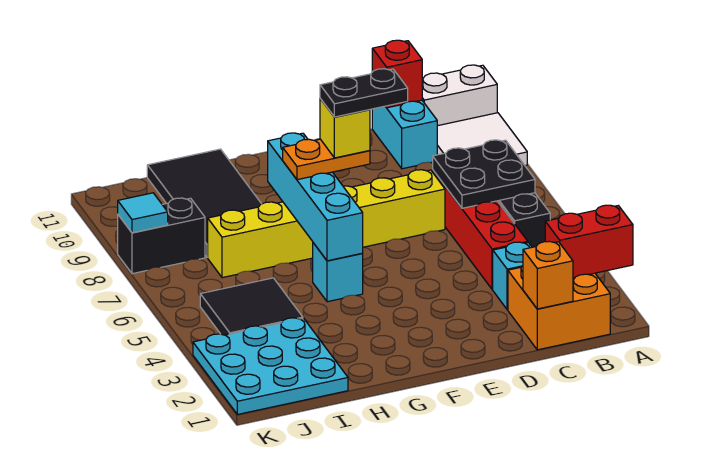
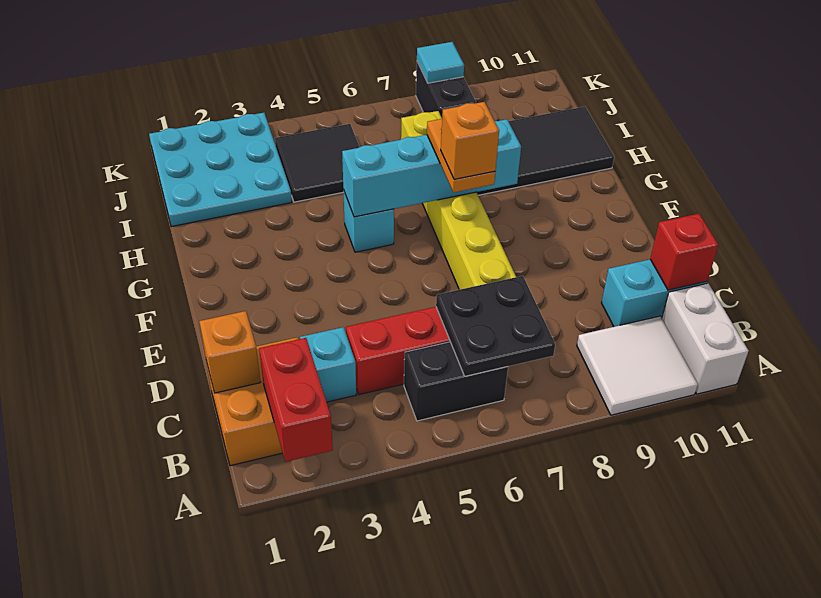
black plate E7:F7 level 5 -> none
yellow brick F7 level 4 -> orange brick F7 level 4

